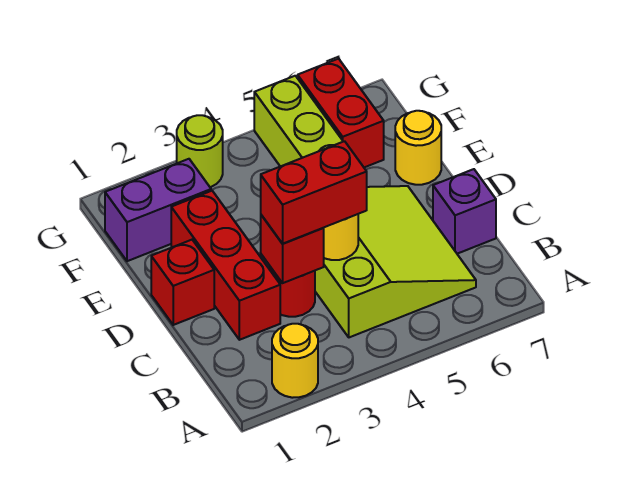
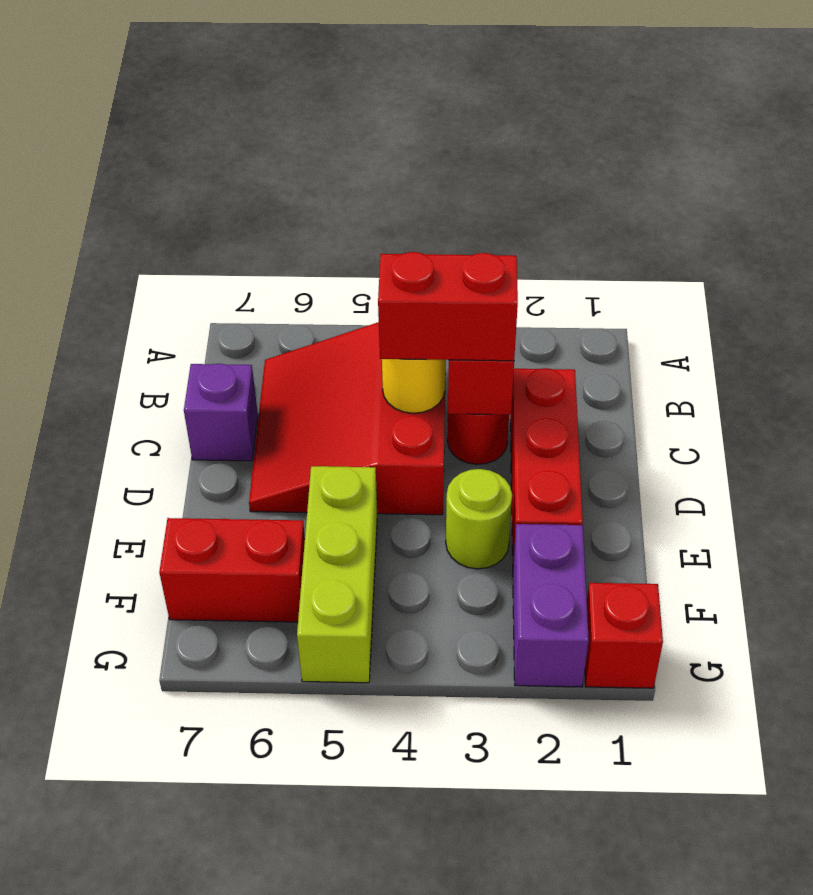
yellow round brick A2 level 1 -> none
lime slope B4:D6 level 1 top 4 -> red slope B4:D6 level 1 top 4
red brick D1 level 1 -> red brick G1 level 1
yellow round brick E7 level 1 -> none
purple brick F1:F2 level 1 -> purple brick F2:G2 level 1
red brick F6:G6 level 1 -> red brick F6:F7 level 1
lime round brick G3 level 1 -> lime round brick E3 level 1

